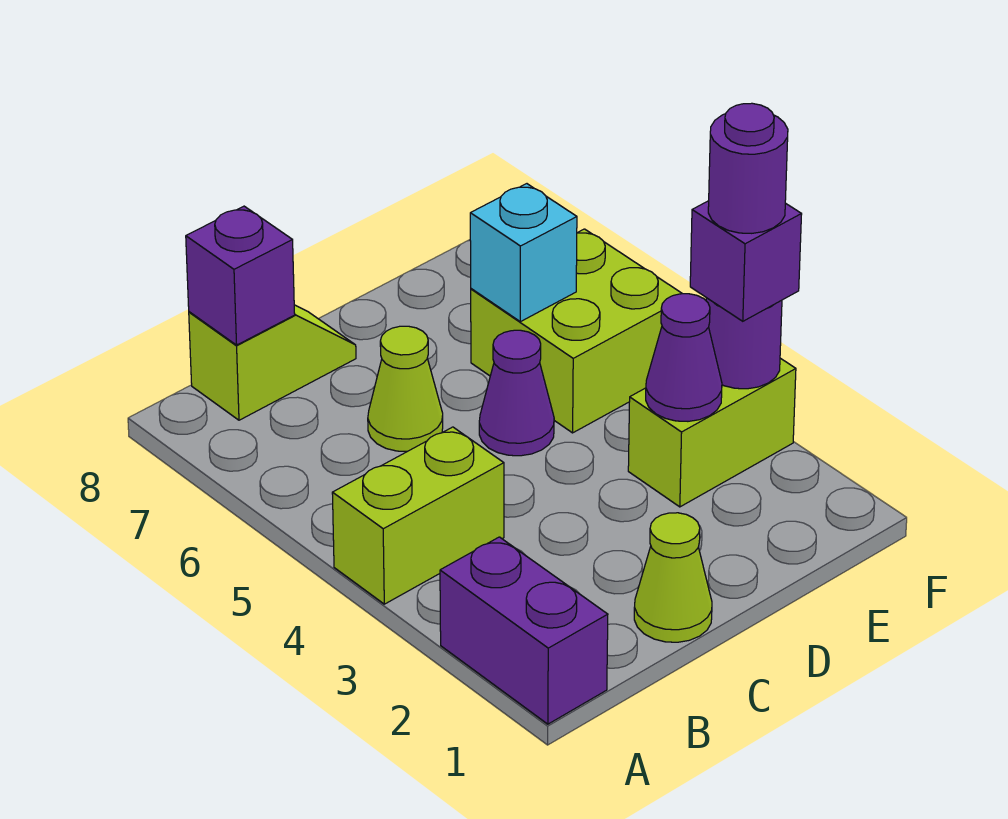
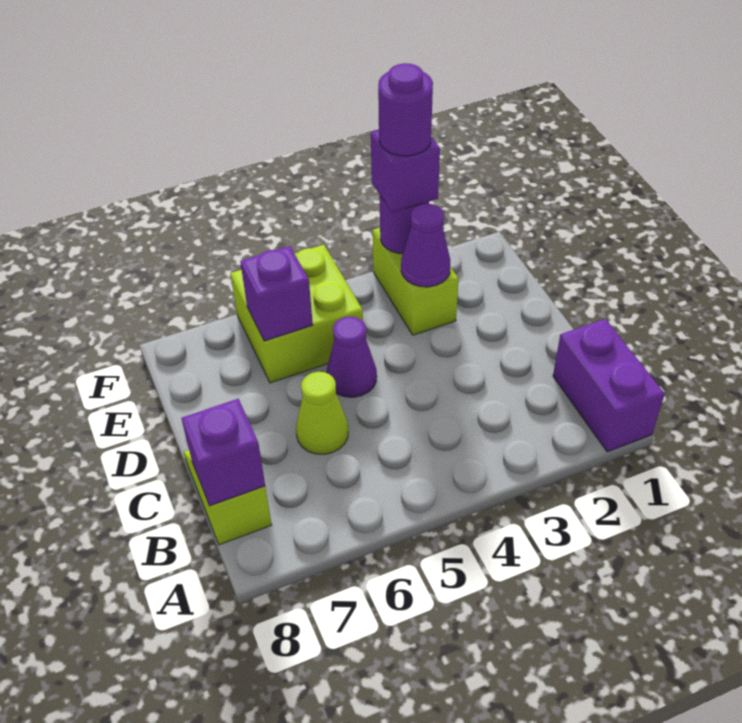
purple brick A1:A2 level 1 -> purple brick A1:B1 level 1
lime brick A4:B4 level 1 -> none
lime cone C1 level 1 -> none
cyan brick E6 level 2 -> purple brick E6 level 2

